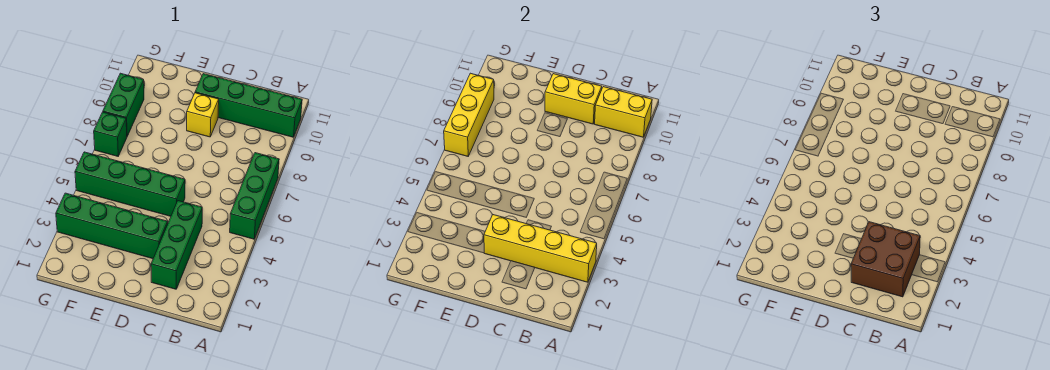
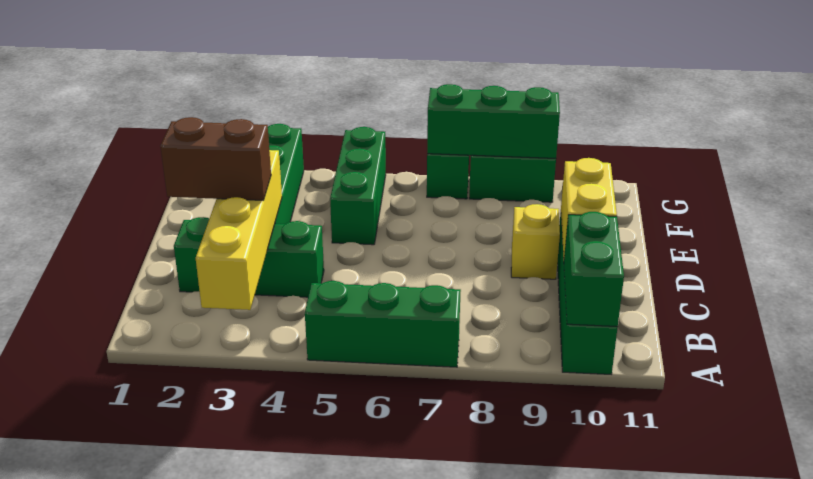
yellow brick A10:B10 level 2 -> green brick A10:B10 level 2
brown brick B2:C3 level 3 -> brown brick C2:C3 level 3
green brick D5:G5 level 1 -> green brick E5:G5 level 1
yellow brick G7:G9 level 2 -> green brick G7:G9 level 2

